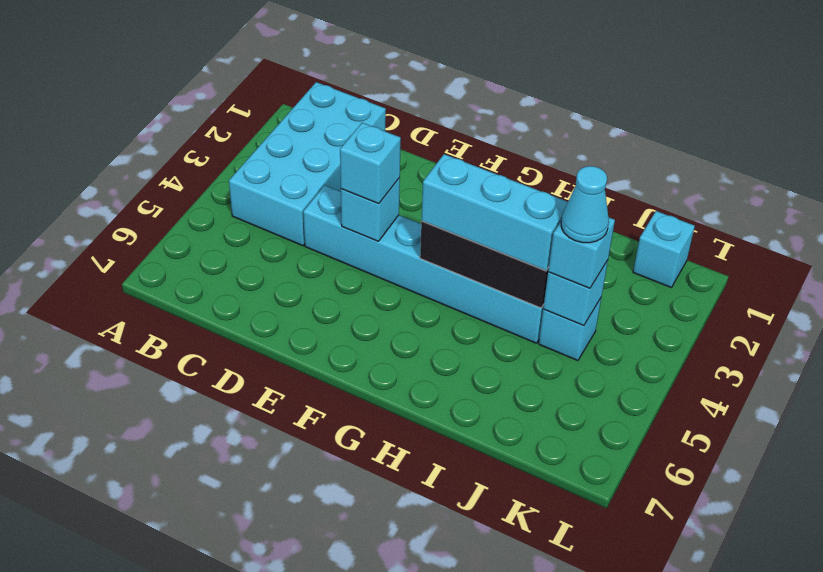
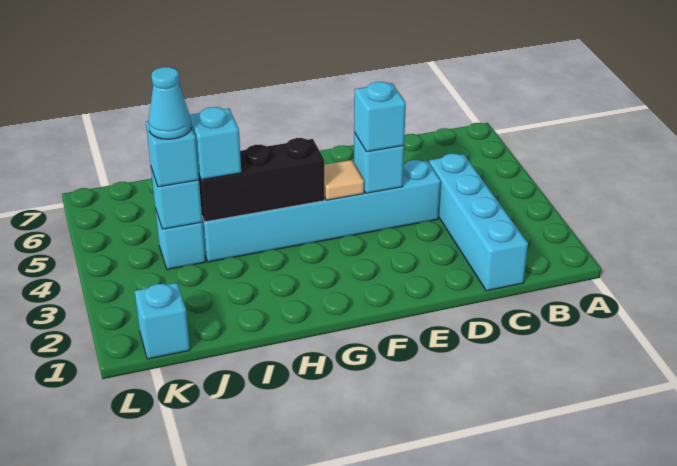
cyan brick B1:C4 level 1 -> cyan brick C1:C4 level 1
none -> tan tile F4 level 2
cyan brick G4:I4 level 3 -> cyan brick I4 level 3

